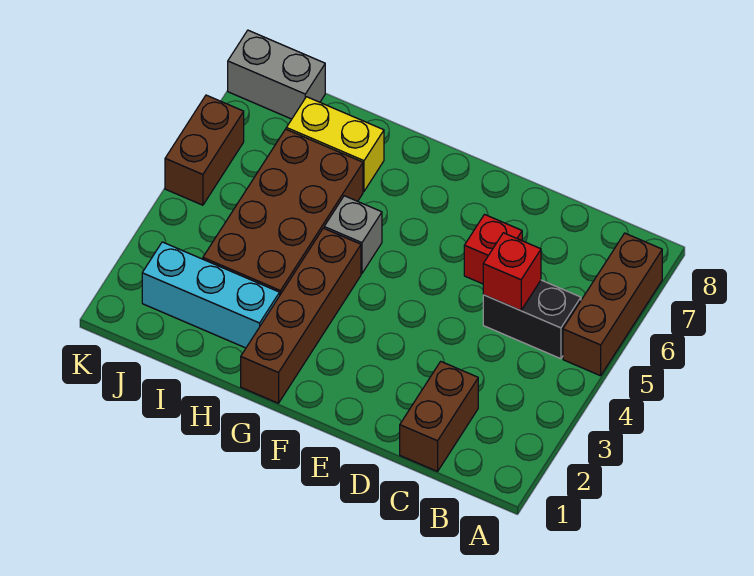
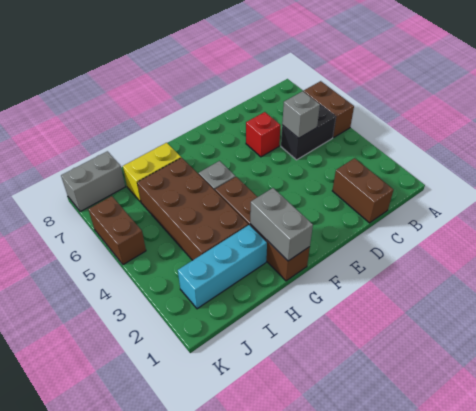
brown brick A5:A7 level 1 -> brown brick A5:A6 level 1
red brick C5 level 2 -> grey brick C5 level 2
none -> grey brick G1:G2 level 2

